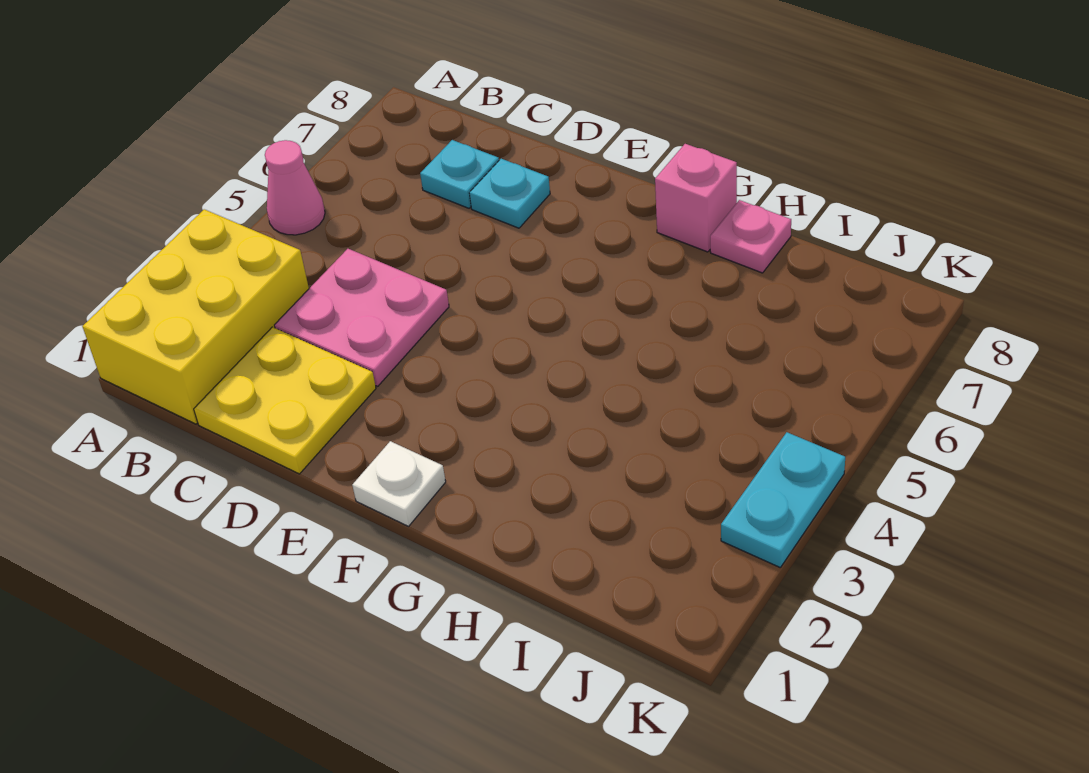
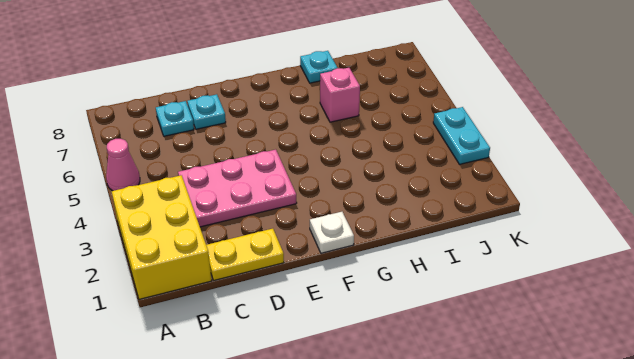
yellow plate C1:D2 level 1 -> yellow plate C1:D1 level 1
pink plate C3:D4 level 1 -> pink plate C3:E4 level 1
pink brick G8 level 1 -> pink brick H6 level 1
pink plate H8 level 1 -> cyan plate H8 level 1

